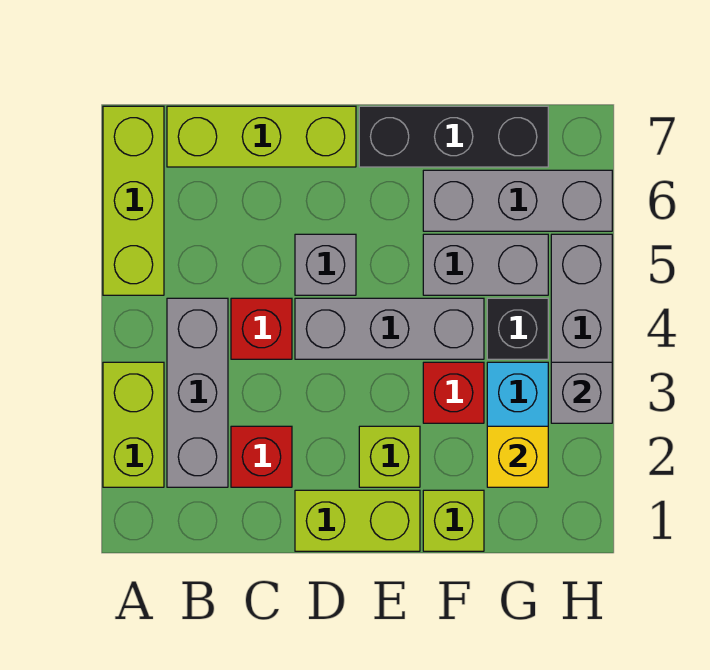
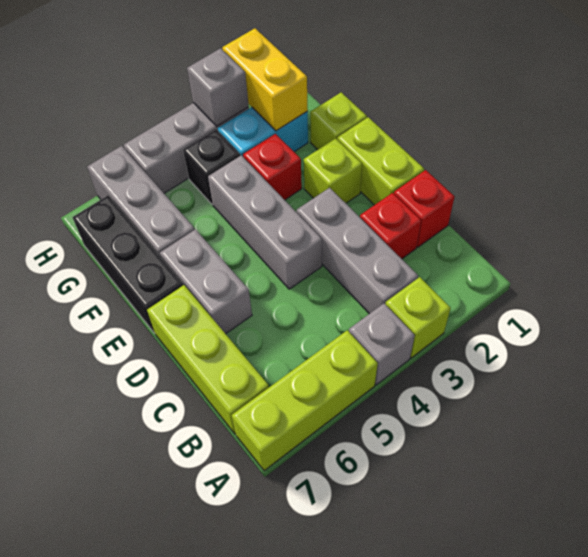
lime brick A2:A3 level 1 -> lime brick A3 level 1
grey brick B2:B4 level 1 -> grey brick B3:D3 level 1
red brick C4 level 1 -> red brick C1 level 1
grey brick D5 level 1 -> grey brick A4 level 1
grey brick F5:G5 level 1 -> grey brick D6:E6 level 1
yellow brick G2 level 2 -> yellow brick G2:H2 level 2

